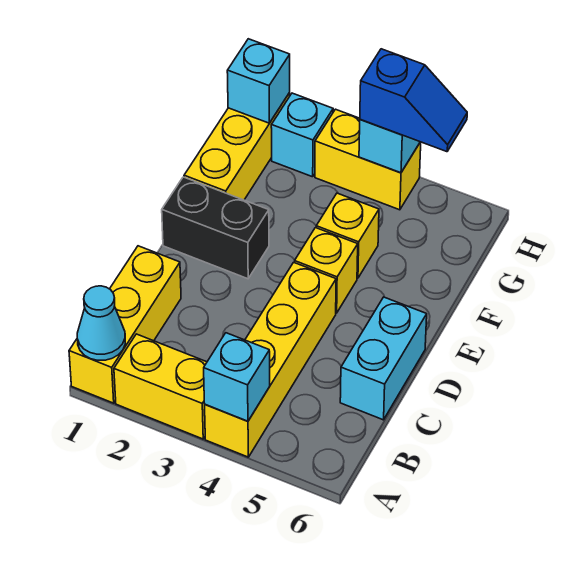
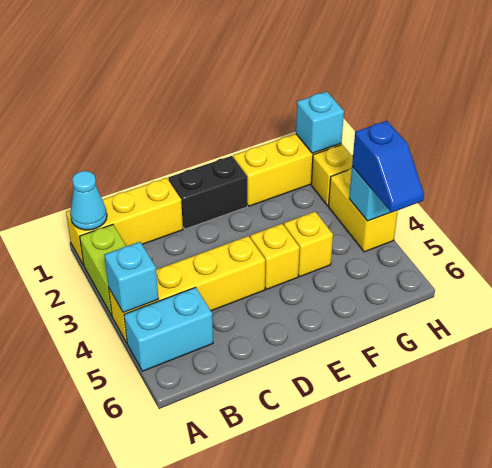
yellow brick A2:A3 level 1 -> lime brick A2:A3 level 1
cyan brick C6:D6 level 1 -> cyan brick A5:B5 level 1
black brick E1:E2 level 1 -> black brick D1:E1 level 1
cyan brick H2 level 1 -> yellow brick H2 level 1

